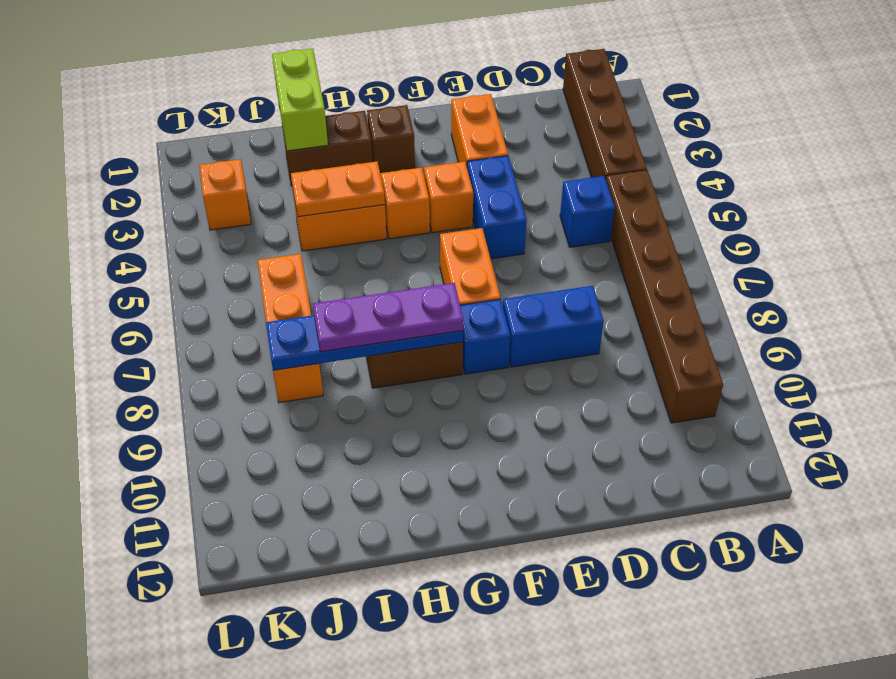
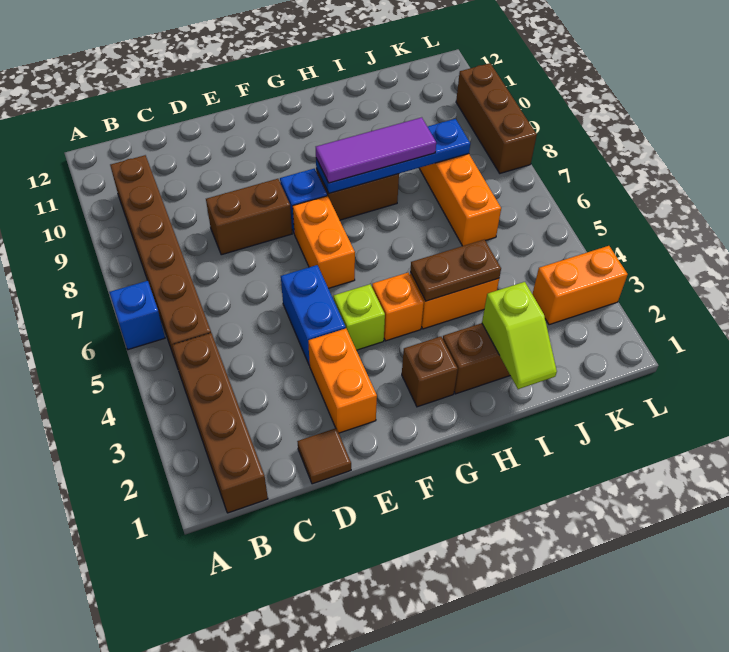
blue brick C5 level 1 -> blue brick A6 level 1
none -> brown tile D1 level 1
blue brick D8:E8 level 1 -> brown brick D8:E8 level 1
orange brick F4 level 1 -> lime brick F4 level 1
purple plate G8:I8 level 3 -> purple tile G8:I8 level 3
orange plate H4:I4 level 2 -> brown plate H4:I4 level 2
lime brick I1:I2 level 2 -> lime slope I1:I2 level 2 top 2
orange brick K3 level 1 -> orange brick K3:L3 level 1
none -> brown brick L8:L10 level 1

